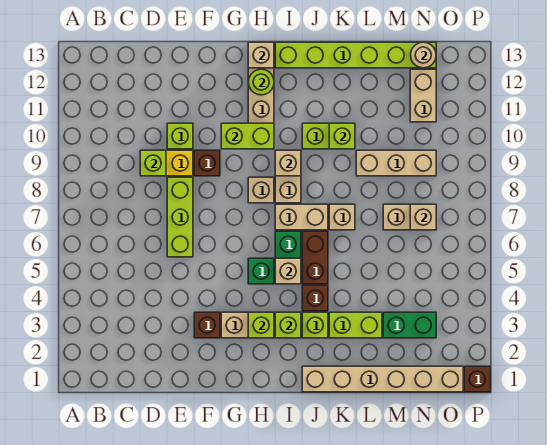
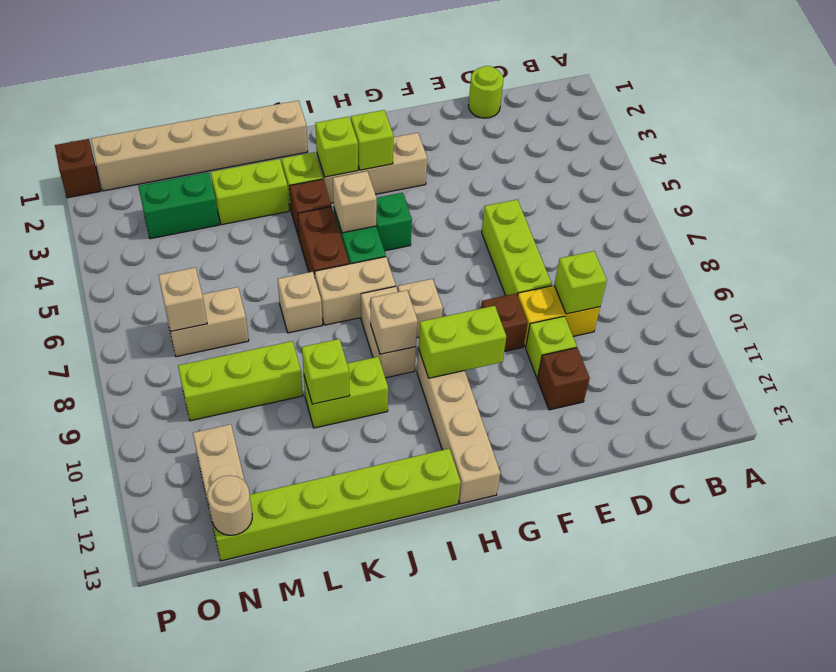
brown brick F3 level 1 -> brown brick E11 level 1
lime round brick H12 level 2 -> lime round brick D1 level 1
tan brick H13 level 2 -> none
tan brick L9:N9 level 1 -> lime brick L9:N9 level 1

